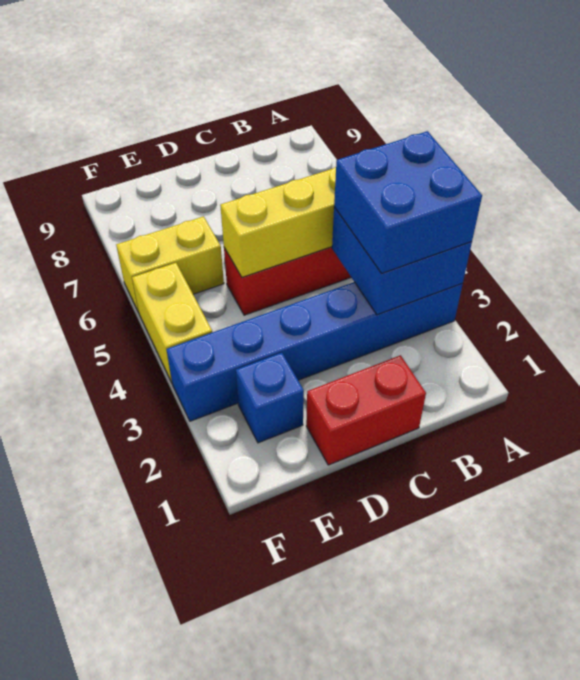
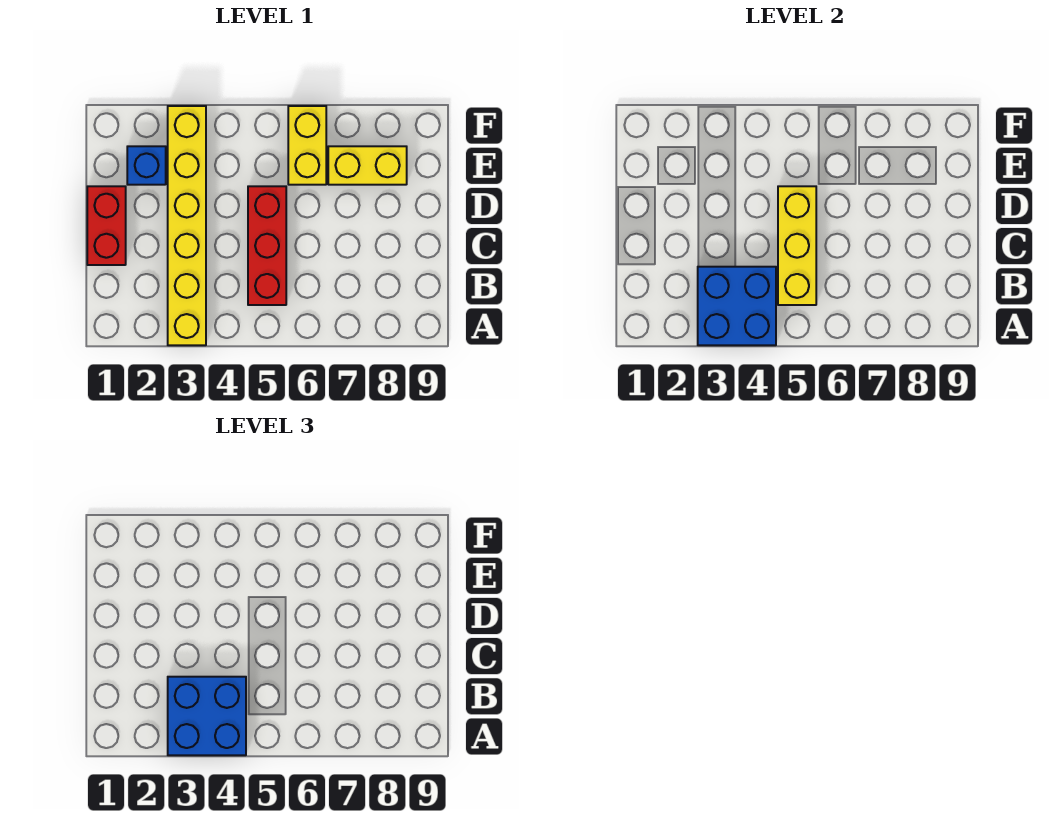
blue brick A3:F3 level 1 -> yellow brick A3:F3 level 1
yellow brick F4:F5 level 1 -> yellow brick E7:E8 level 1

